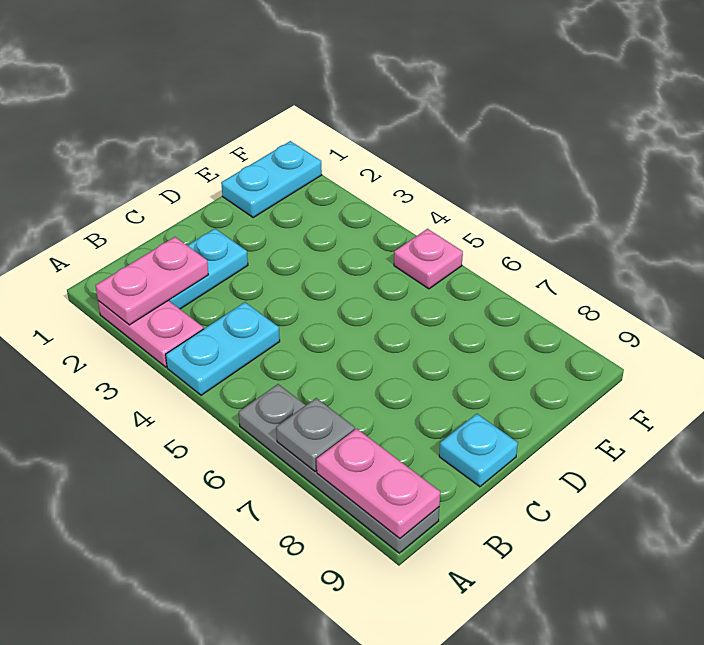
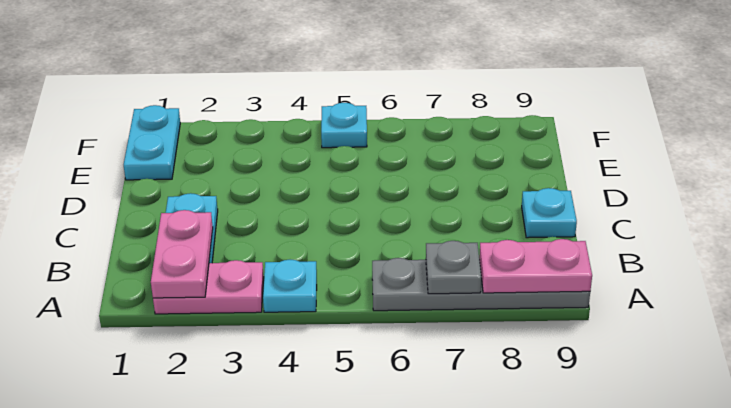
cyan plate A4:B4 level 1 -> cyan plate A4 level 1
pink plate F5 level 1 -> cyan plate F5 level 1

